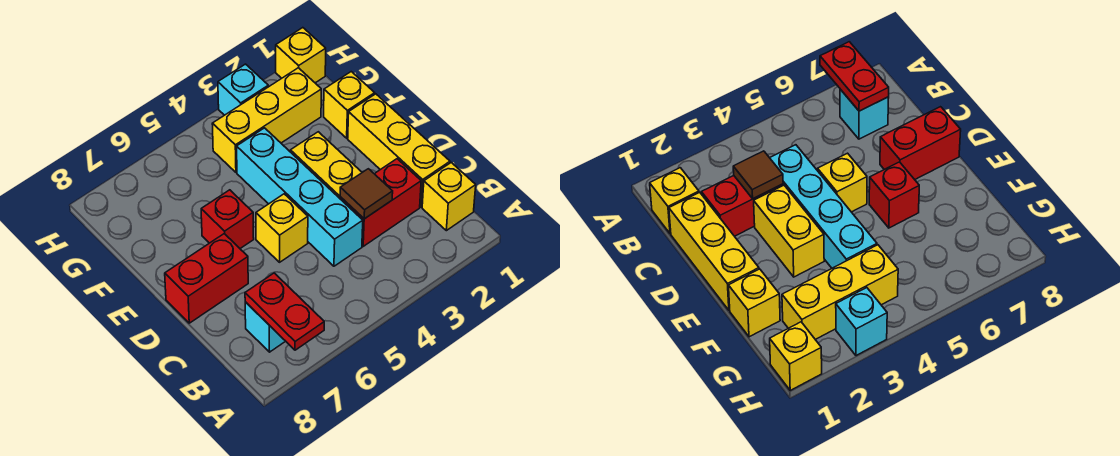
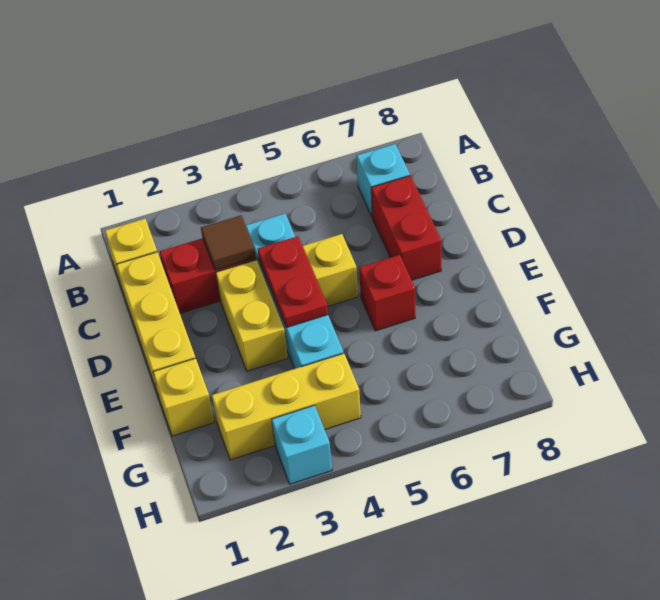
red plate A7:B7 level 2 -> red plate D4:E4 level 2
red brick D7:D8 level 1 -> red brick C7:D7 level 1
yellow brick H1 level 1 -> none

